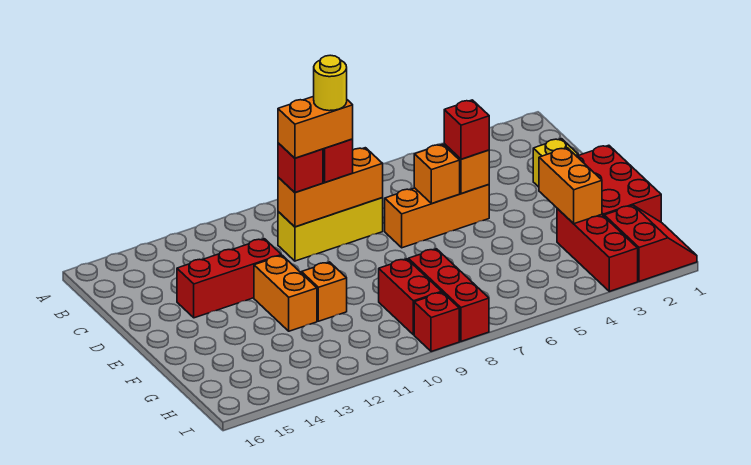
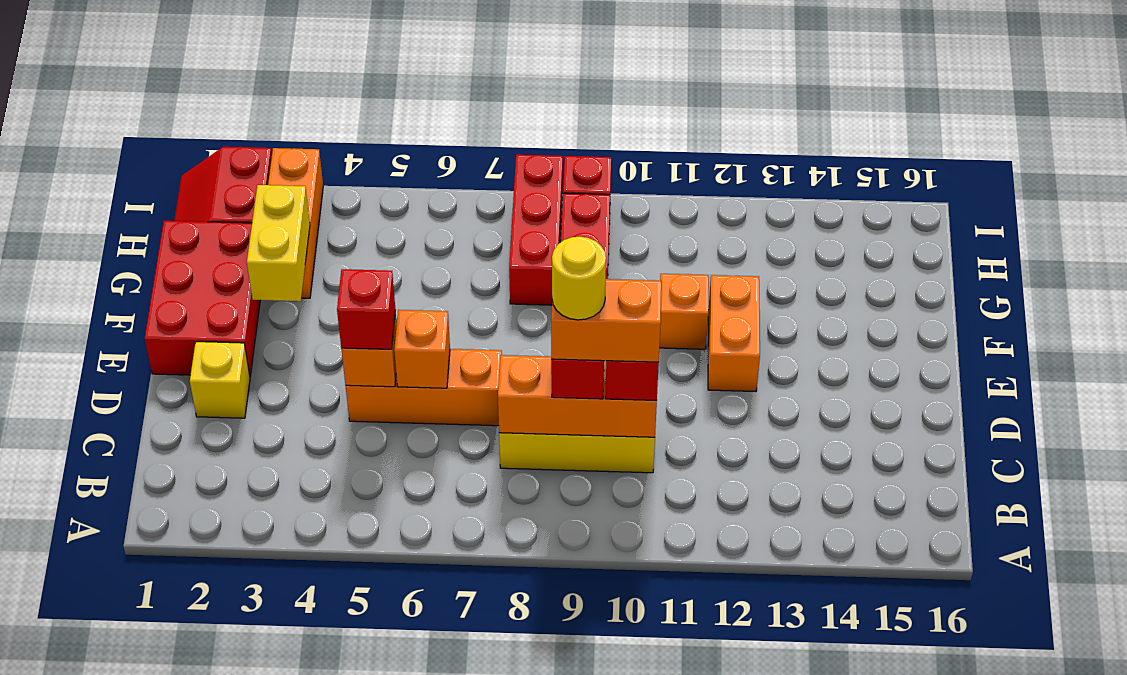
red brick D12:D14 level 1 -> none
orange brick F3:G3 level 2 -> yellow brick F3:G3 level 2
red brick G3:I3 level 1 -> orange brick G3:I3 level 1

